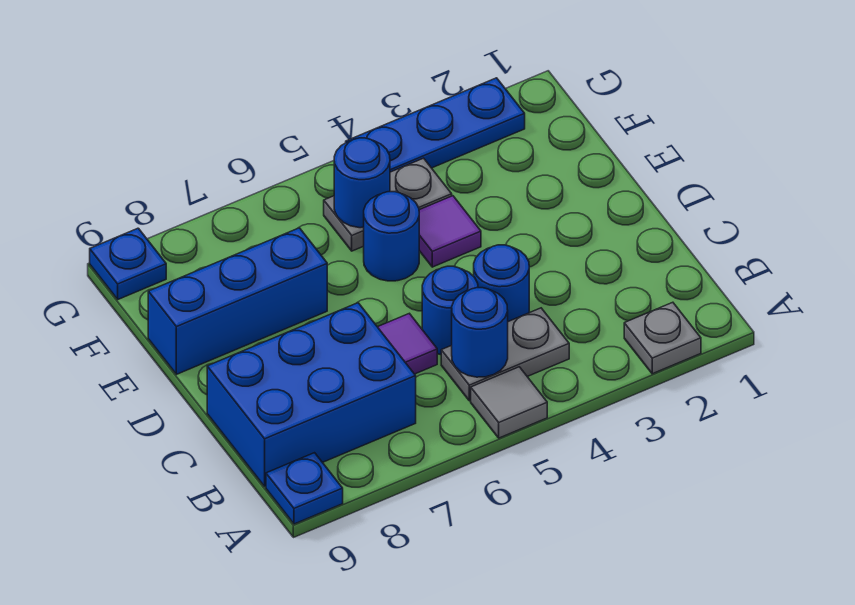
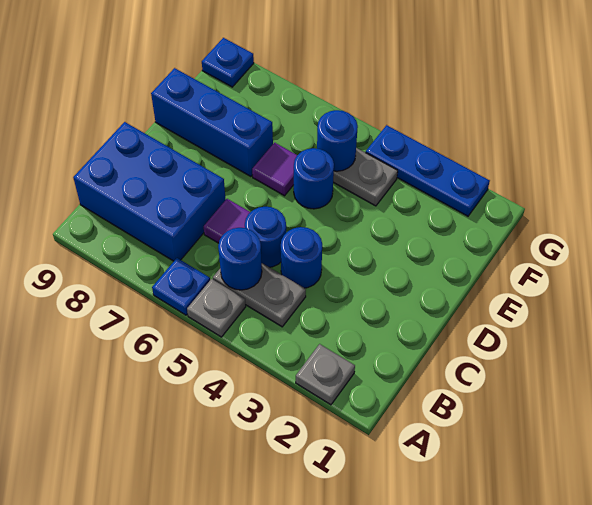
grey tile A5 level 1 -> grey plate A5 level 1
blue plate A9 level 1 -> blue plate A6 level 1
purple tile E4 level 1 -> purple tile E6 level 1

